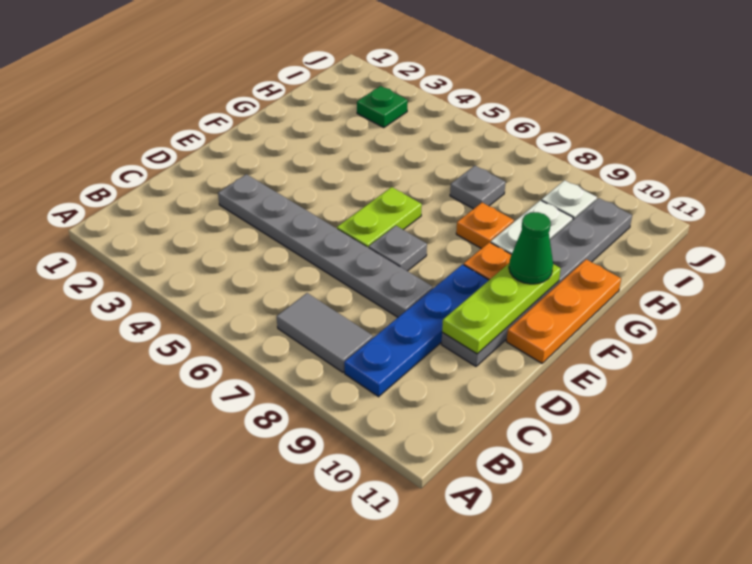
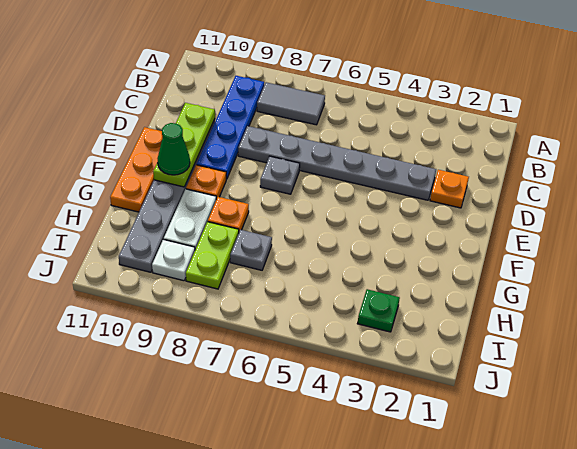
none -> orange plate D2 level 1
lime plate E6:F6 level 1 -> lime plate H8:I8 level 1

